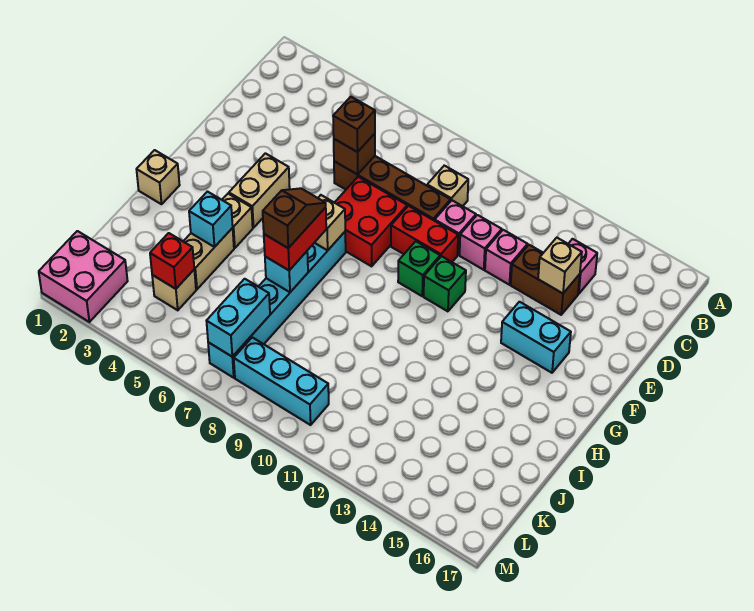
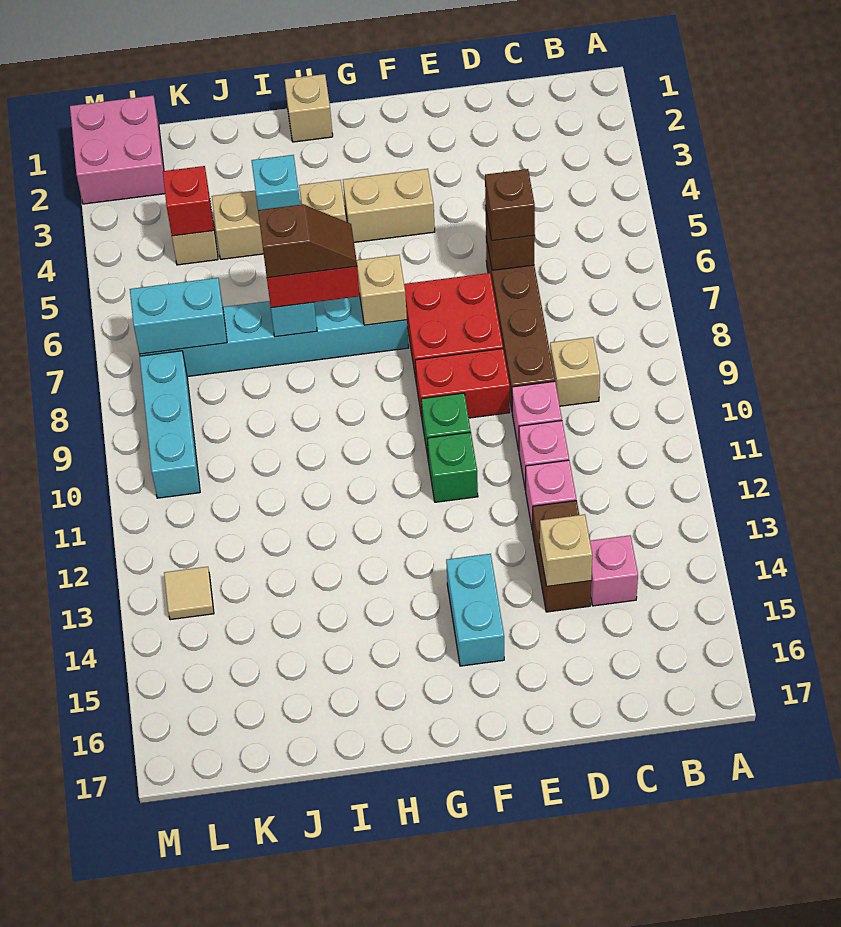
red brick E9:E10 level 1 -> red brick E9:F9 level 1
none -> tan tile L13 level 1

